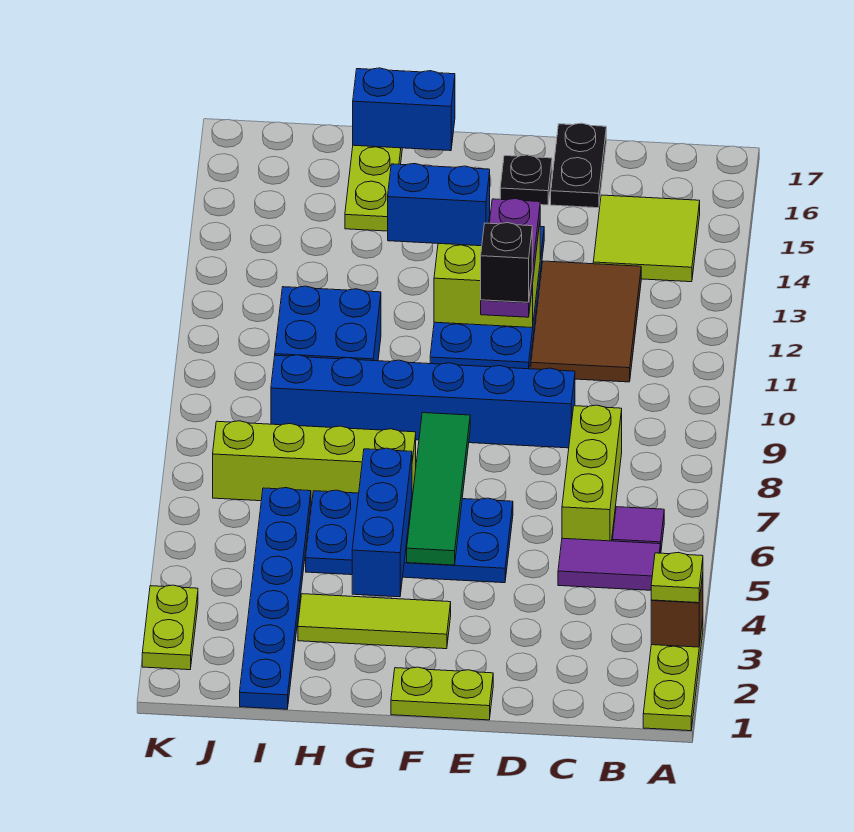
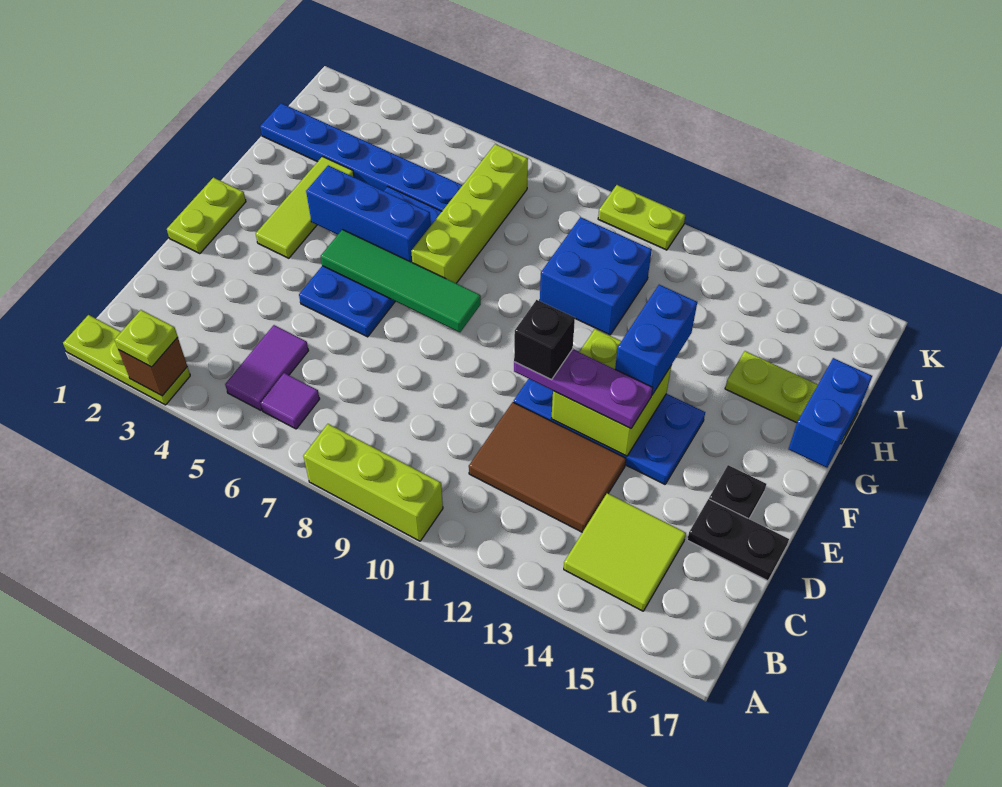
lime brick C6:C8 level 1 -> lime brick A8:A10 level 1
blue brick D9:I9 level 1 -> none
lime plate K2:K3 level 1 -> lime plate K10:K11 level 1

